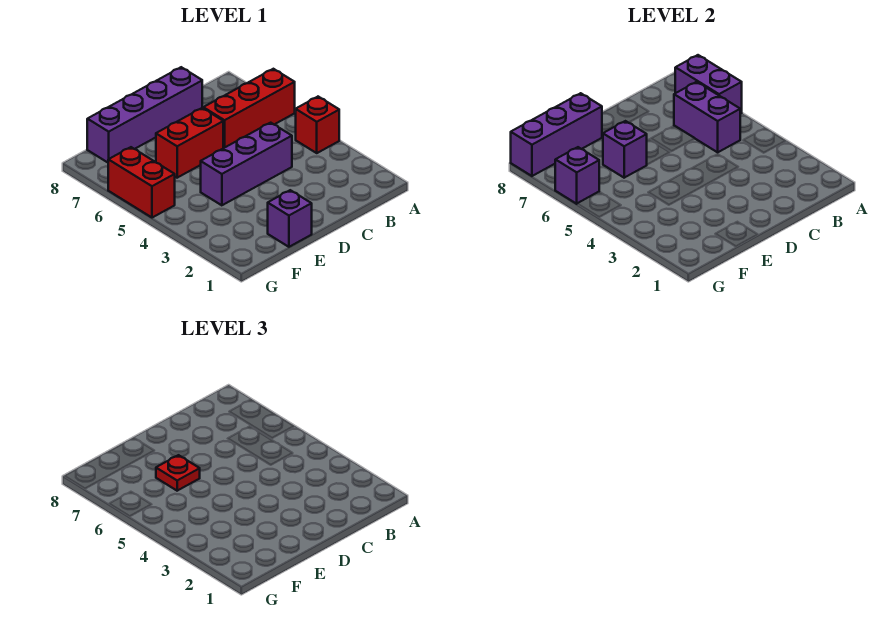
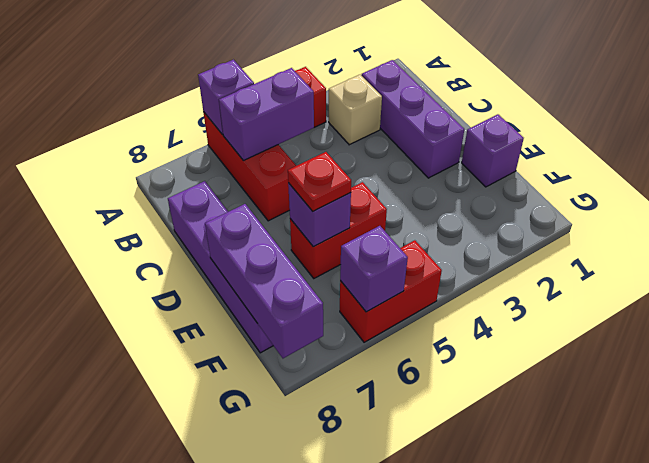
purple brick A6:A7 level 2 -> purple brick A6 level 2
none -> tan brick B3 level 1
purple brick C4:E4 level 1 -> purple brick B2:D2 level 1
red brick D6:E6 level 1 -> red brick E5:E6 level 1

